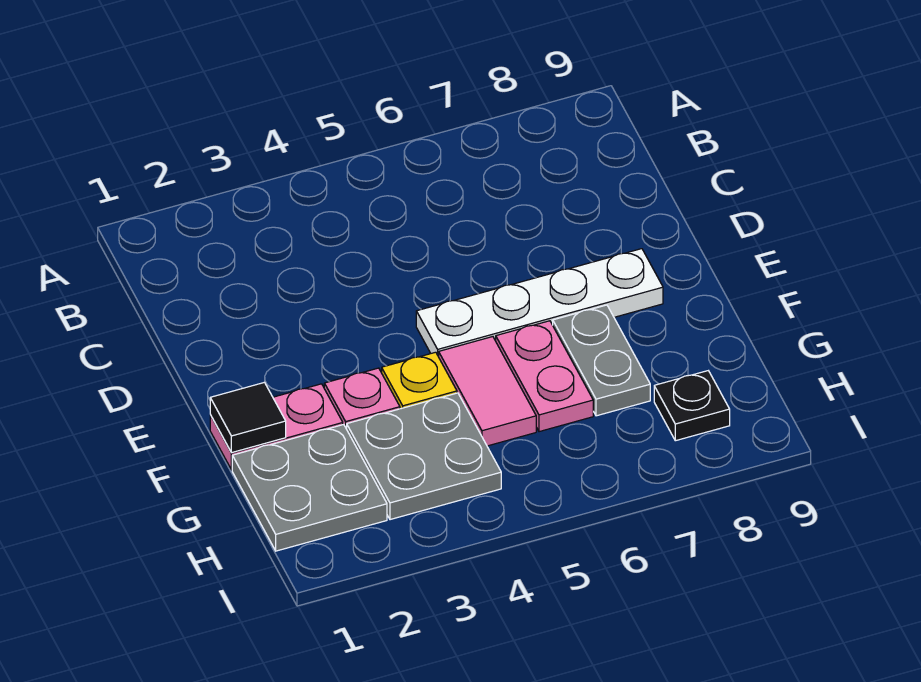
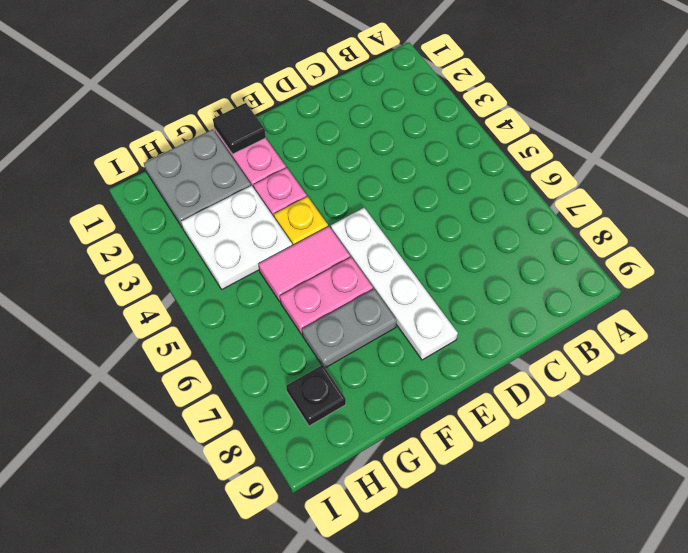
grey plate G3:H4 level 1 -> white plate G3:H4 level 1

